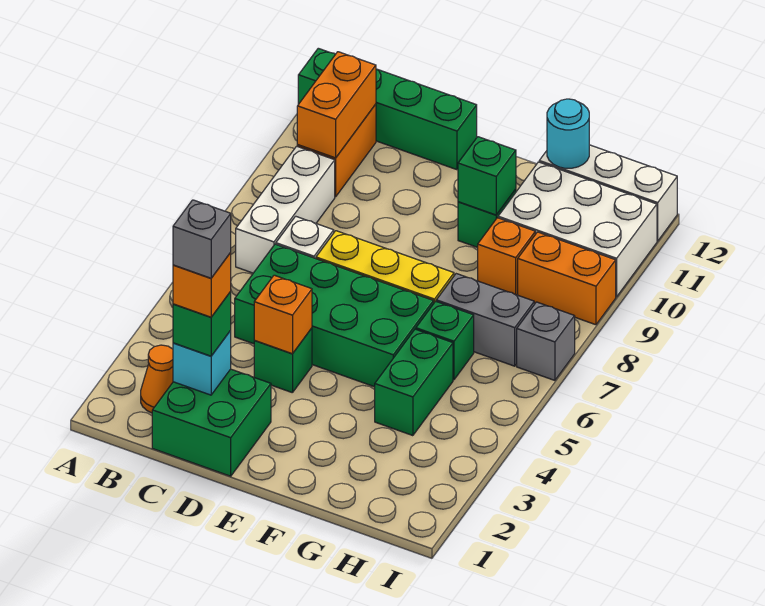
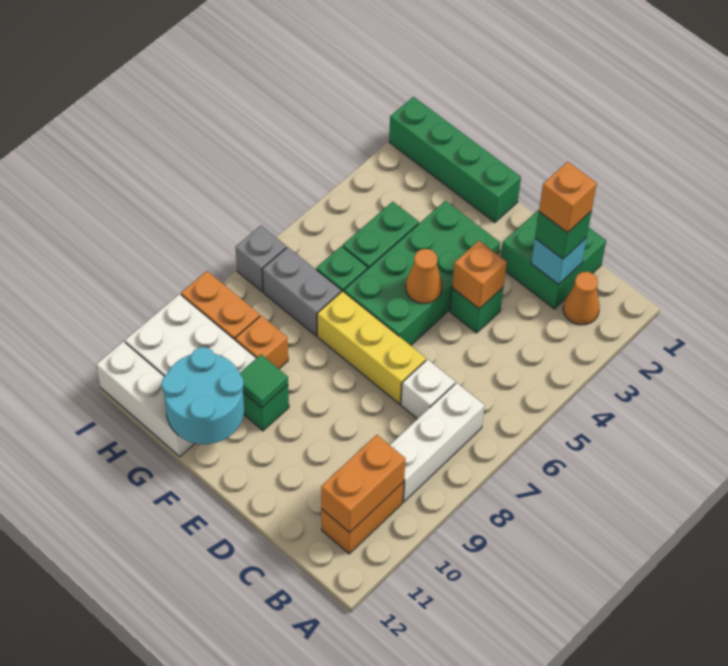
green brick A12:D12 level 1 -> green brick F1:I1 level 1
grey brick C2 level 5 -> none
green brick C5:F6 level 1 -> green brick E3:F6 level 1
none -> orange cone E5 level 2
green brick F10 level 2 -> green tile F10 level 2
cyan round brick G12 level 2 -> cyan round brick F11:G12 level 2

